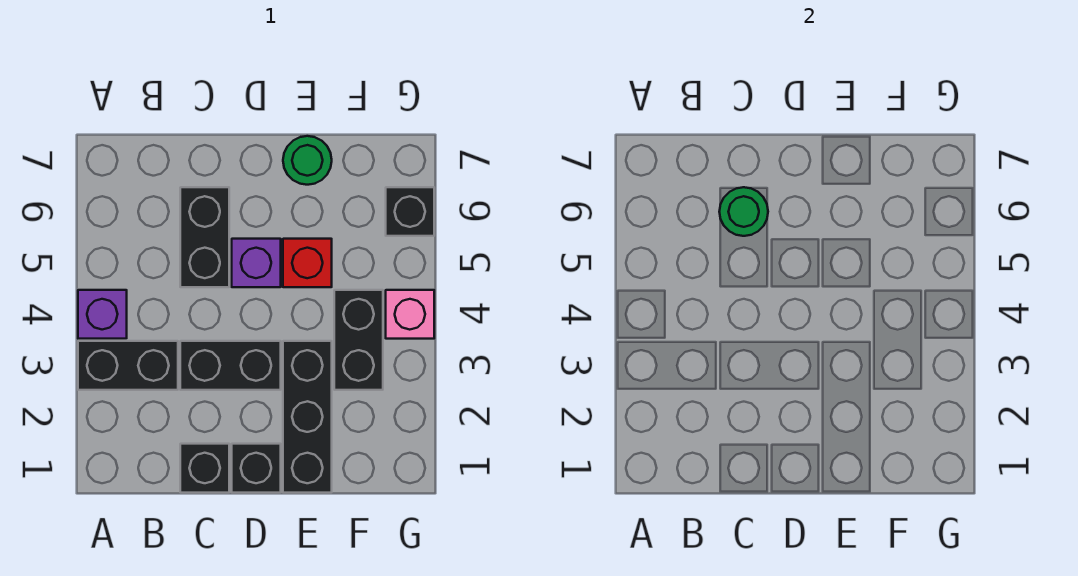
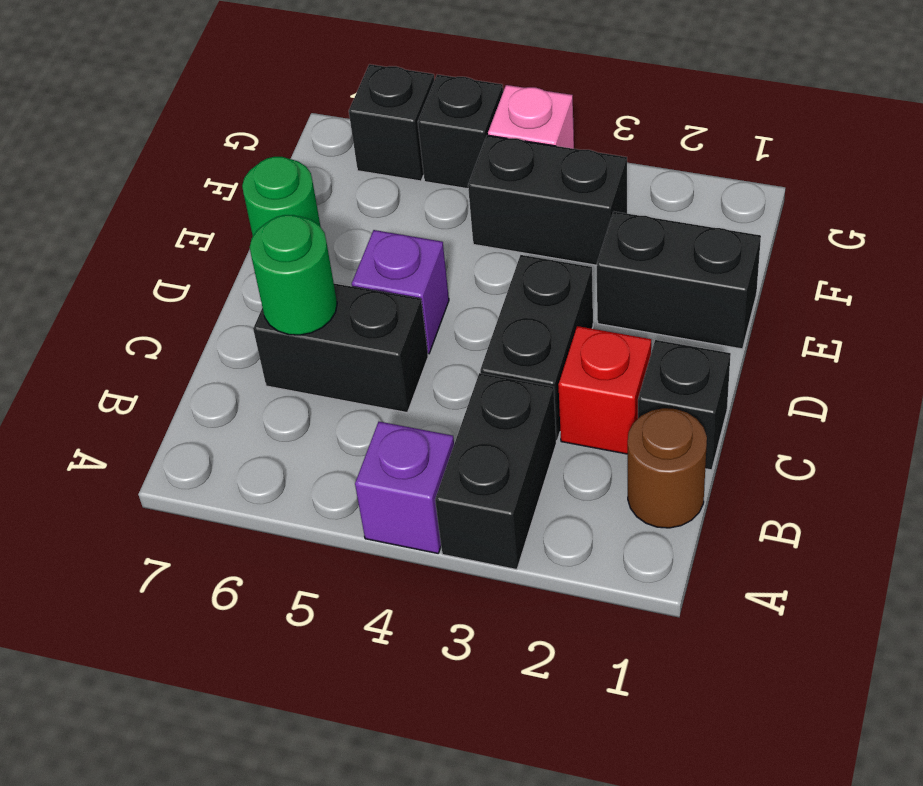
none -> brown round brick B1 level 1
black brick D1 level 1 -> black brick G5 level 1
black brick E1:E3 level 1 -> black brick E1:E2 level 1
red brick E5 level 1 -> red brick C2 level 1

